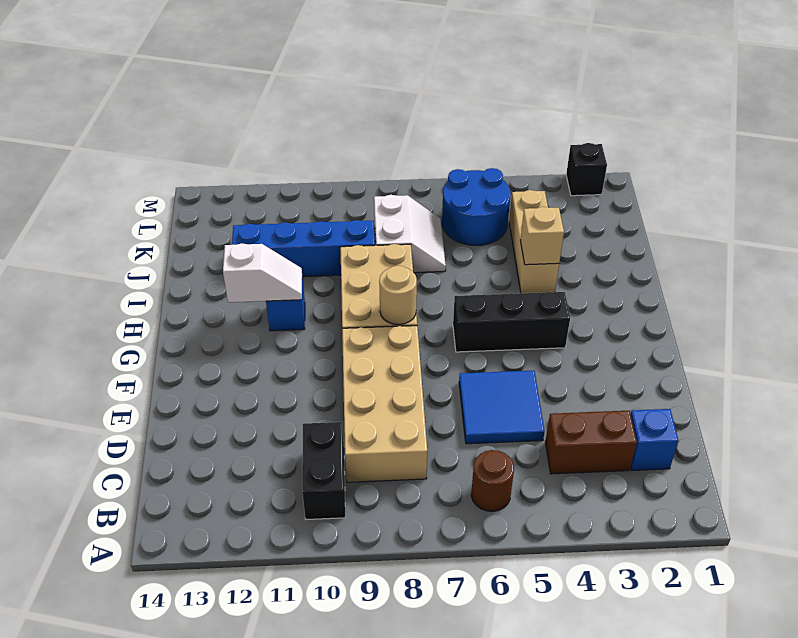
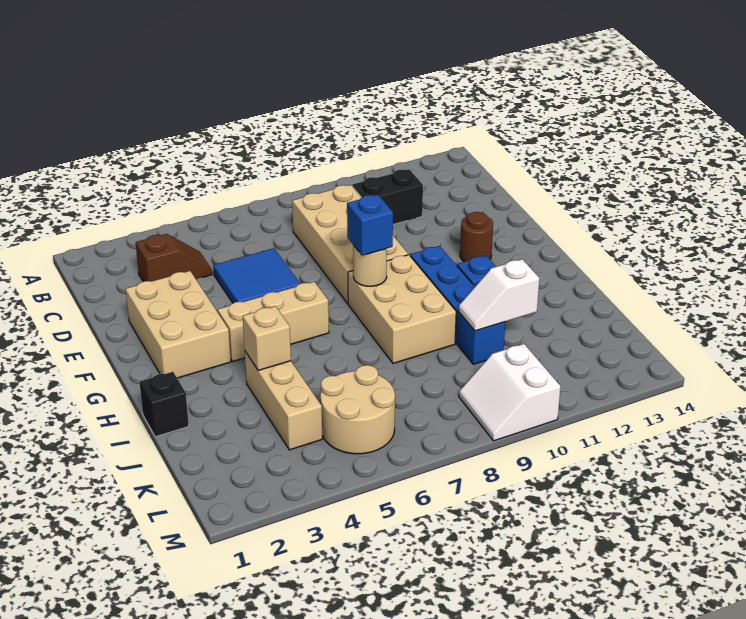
brown round brick B6 level 1 -> brown round brick F12 level 1
black brick B10:C10 level 1 -> black brick C10:C11 level 1
blue brick C2 level 1 -> blue brick G8 level 3
brown brick C3:C4 level 1 -> brown slope C3:C4 level 1 top 3
none -> tan brick E2:G3 level 1
black brick G4:G6 level 1 -> tan brick G4:G6 level 1
white slope H11:H12 level 2 top 12 -> white slope J10:J11 level 2 top 11
white slope J7:K8 level 1 top 8 -> white slope L9:M10 level 1 top 10
blue brick J9:J12 level 1 -> blue brick G10:J10 level 1
blue round brick K5:L6 level 1 -> tan round brick K5:L6 level 1
black brick M2 level 1 -> black brick I1 level 1

